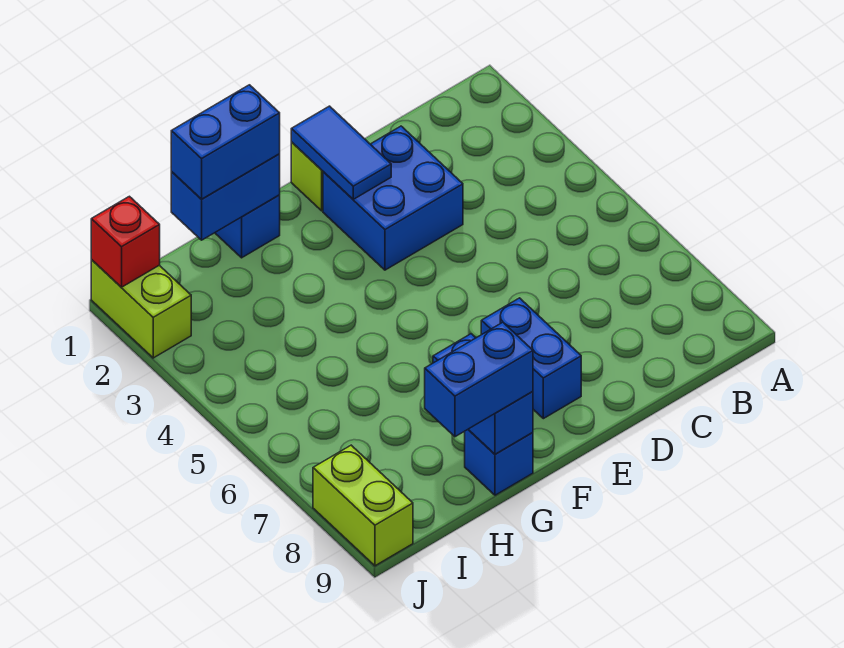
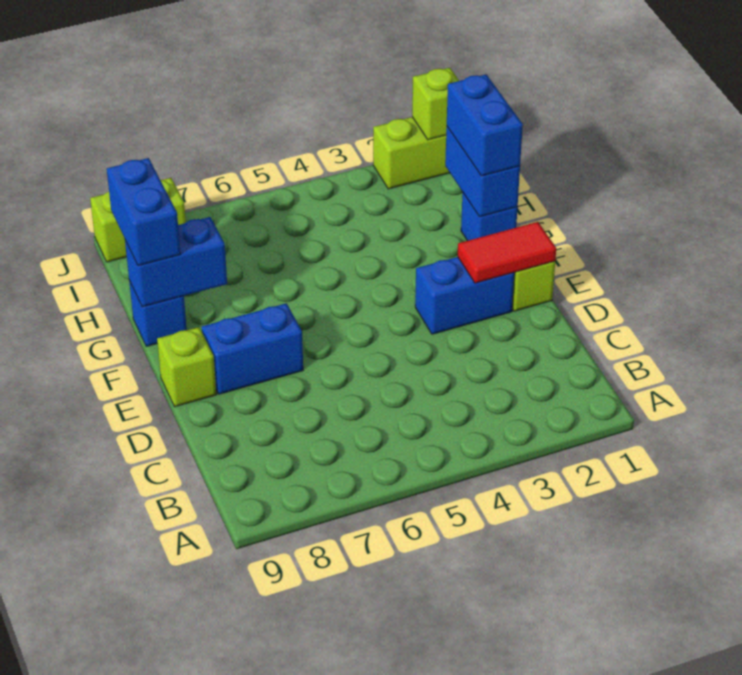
blue brick D2:E3 level 1 -> blue brick E2:E3 level 1
blue tile E1:E2 level 2 -> red tile E1:E2 level 2
none -> lime brick E9 level 1
red brick J1 level 2 -> lime brick J1 level 2

